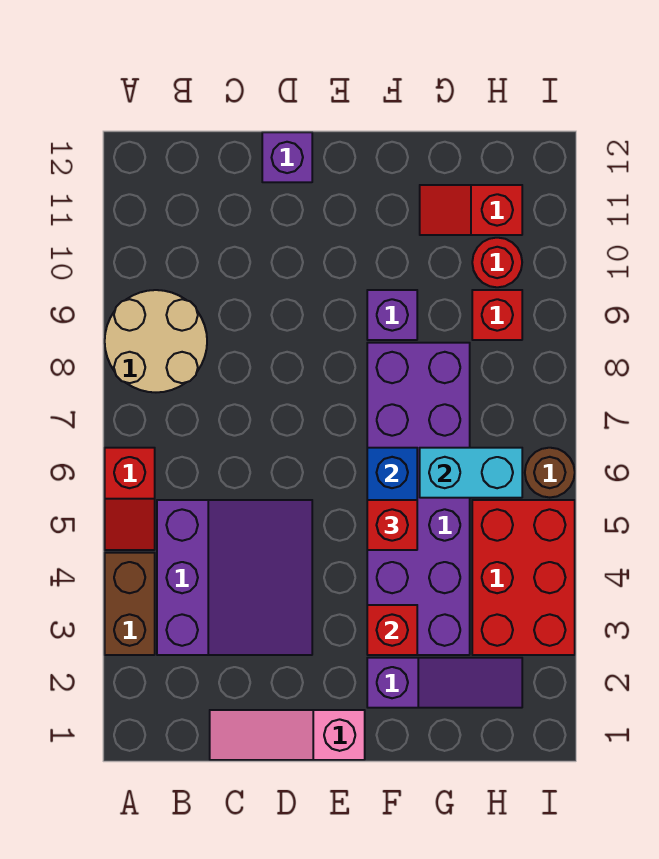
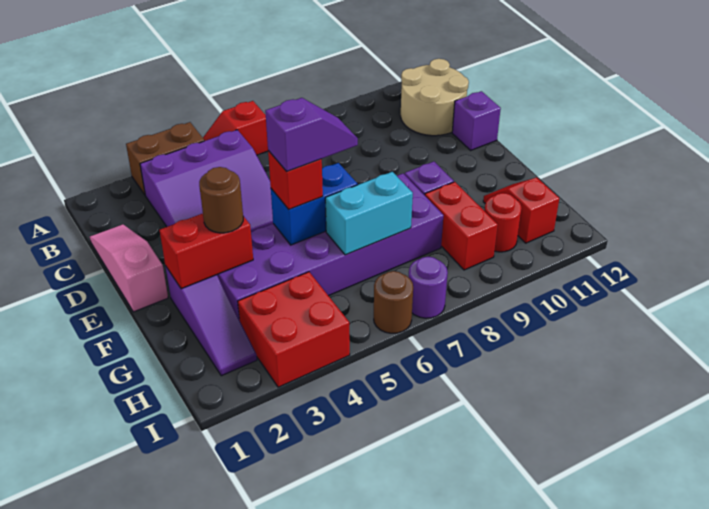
tan round brick A8:B9 level 1 -> tan round brick B11:C12 level 1
red brick F3 level 2 -> red brick F2:F3 level 2
none -> brown round brick F3 level 3
none -> purple slope F5:F6 level 4 top 5
cyan brick G6:H6 level 2 -> cyan brick G6:G7 level 2
red brick H3:I5 level 1 -> red brick H3:I4 level 1
red brick H9 level 1 -> red brick G9:H9 level 1
none -> purple round brick I7 level 1

